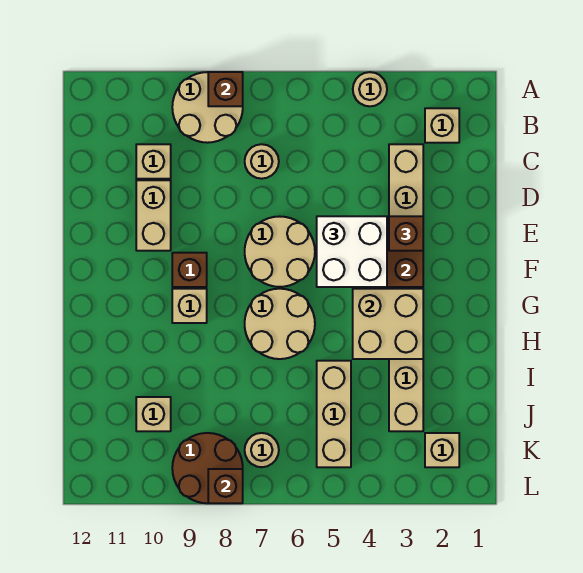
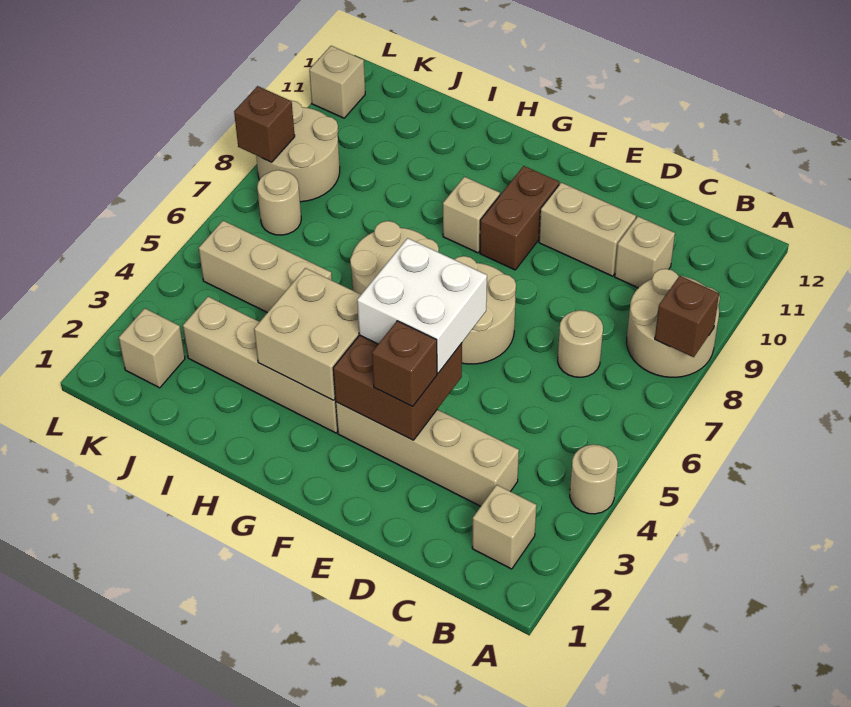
brown brick F9 level 1 -> brown brick F9:F10 level 1
tan brick J10 level 1 -> tan brick L11 level 1
brown round brick K8:L9 level 1 -> tan round brick K8:L9 level 1

